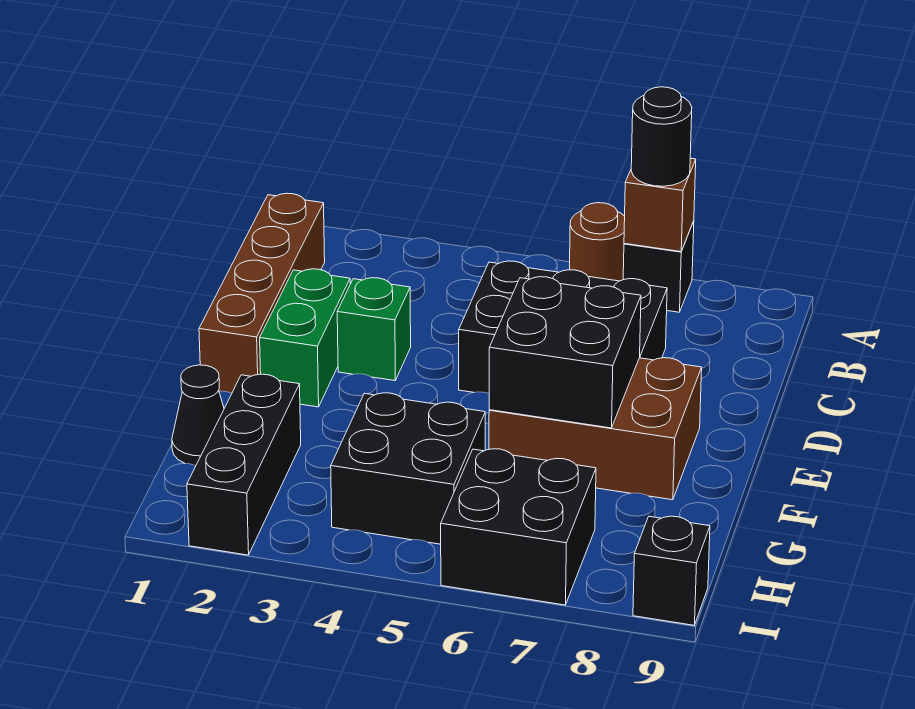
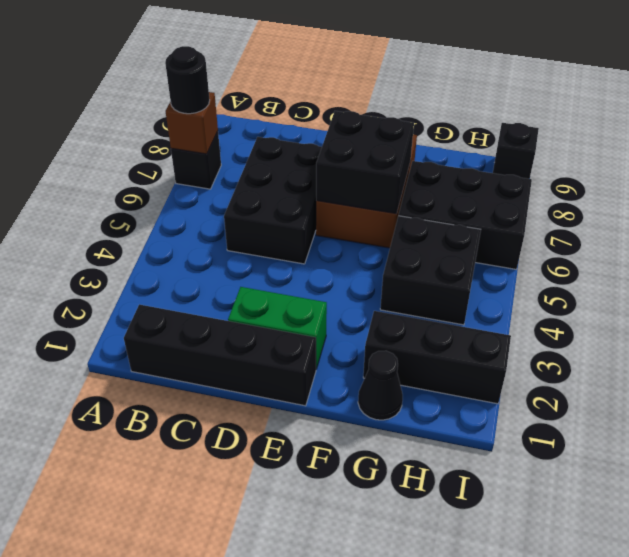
brown round brick A6 level 1 -> none
brown brick B1:E1 level 1 -> black brick B1:E1 level 1
green brick D3 level 1 -> none
black brick H6:I7 level 1 -> black brick G6:I7 level 1

